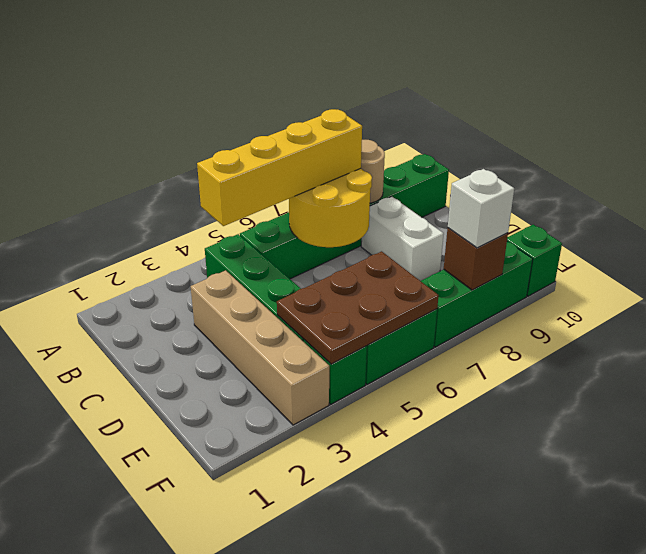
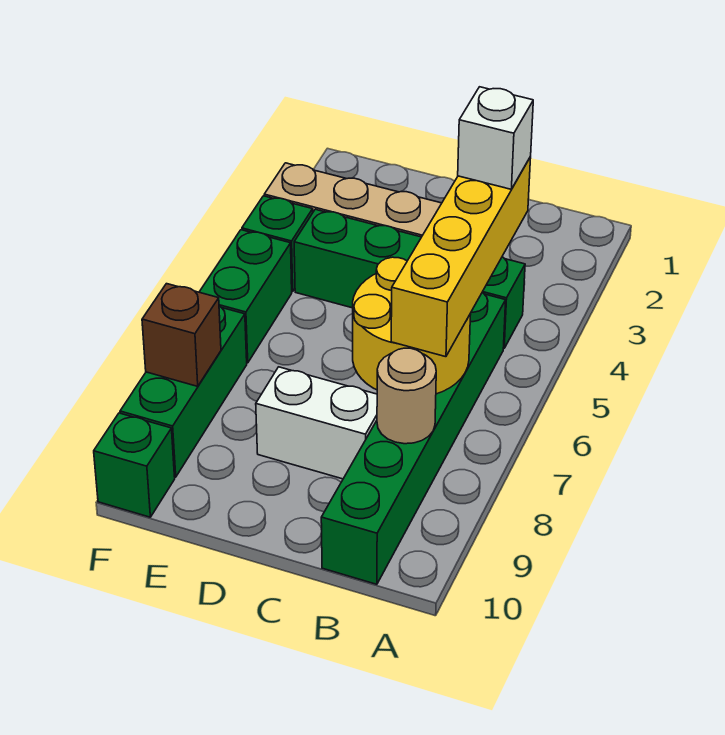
brown plate E4:F6 level 2 -> none
white brick F8 level 3 -> white brick B4 level 4

